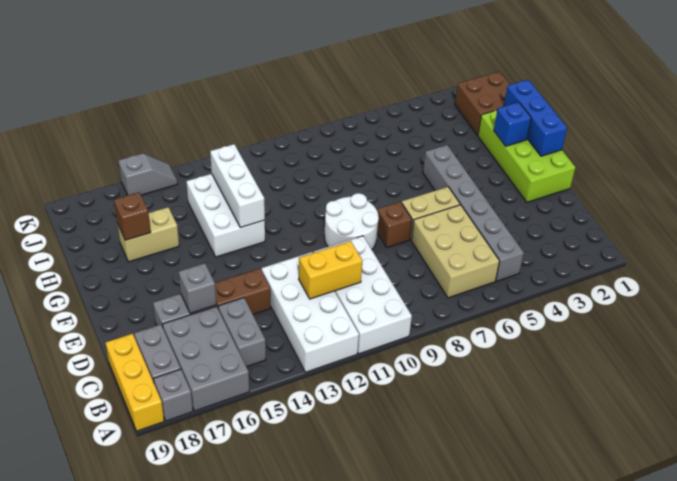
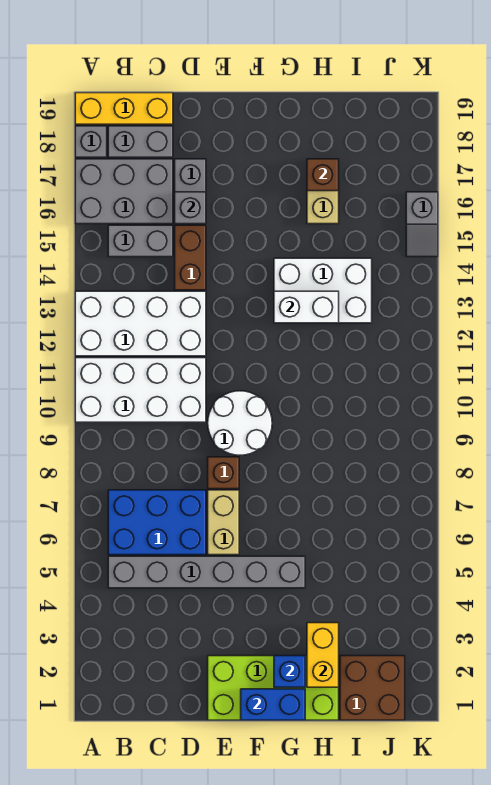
tan brick B6:D7 level 1 -> blue brick B6:D7 level 1
yellow brick C11:C12 level 2 -> yellow brick H2:H3 level 2
blue brick F1:H1 level 2 -> blue brick F1:G1 level 2
white brick G13:I13 level 2 -> white brick G13:H13 level 2

